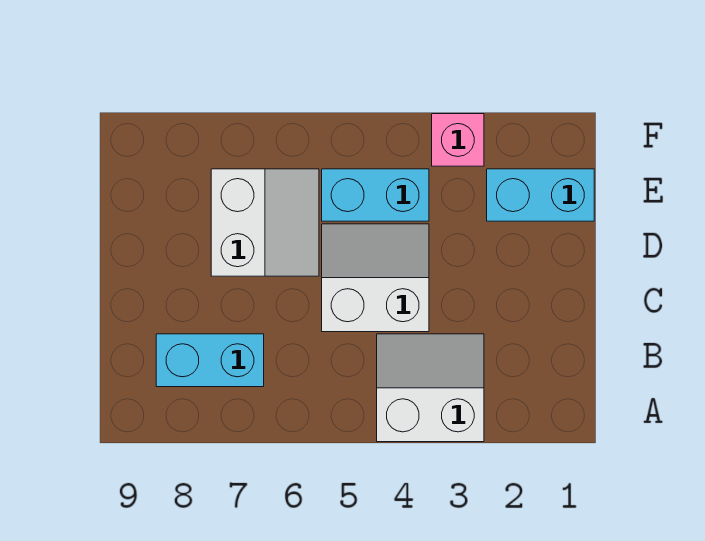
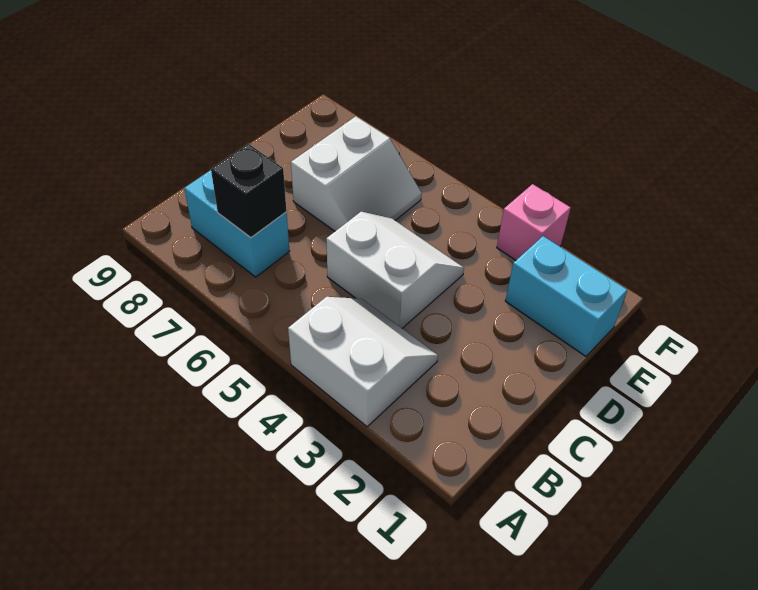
none -> black brick B7 level 2
cyan brick E4:E5 level 1 -> none

